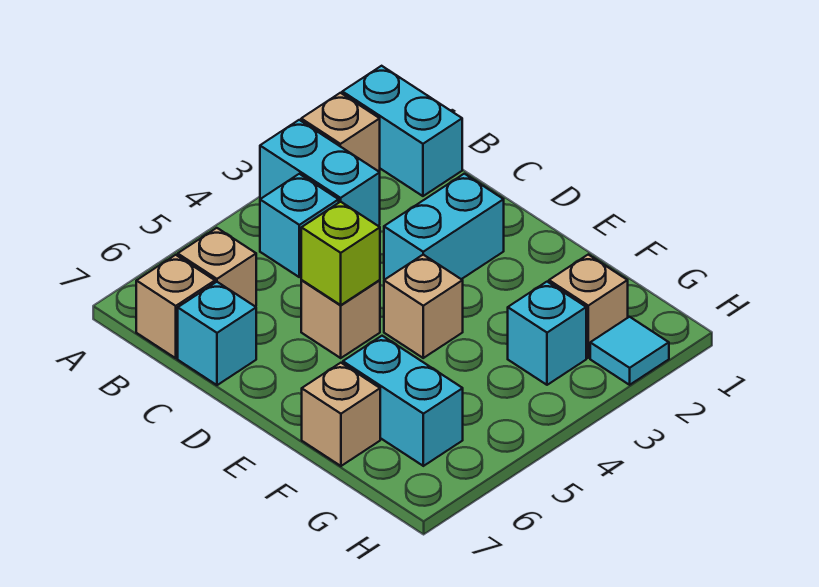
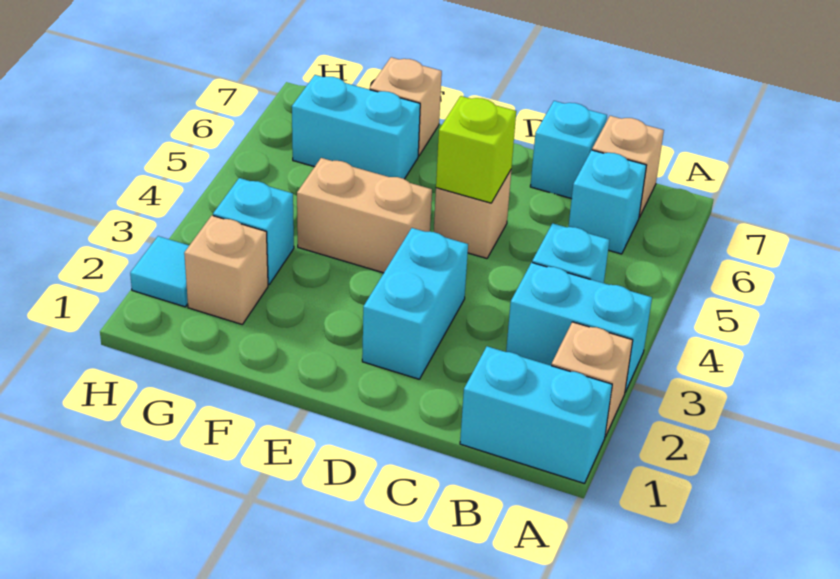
tan brick B6 level 1 -> cyan brick B6 level 1
tan brick E4 level 1 -> tan brick E4:F4 level 1

